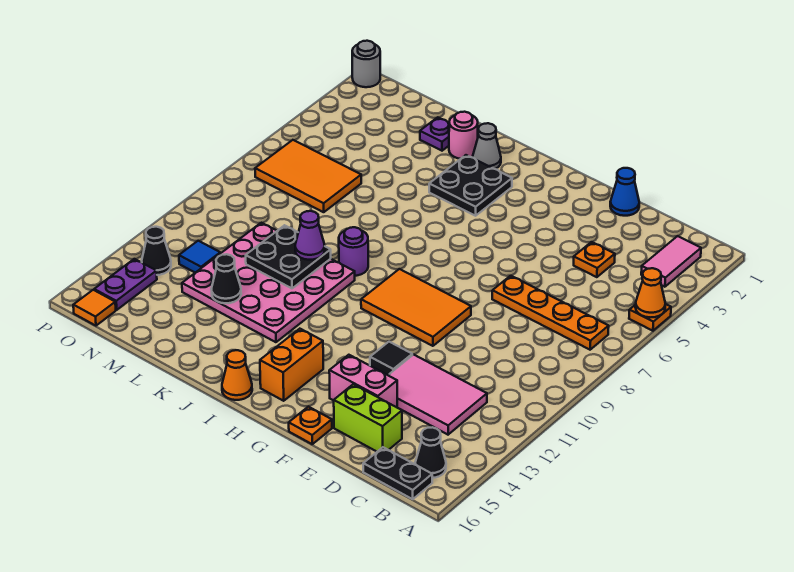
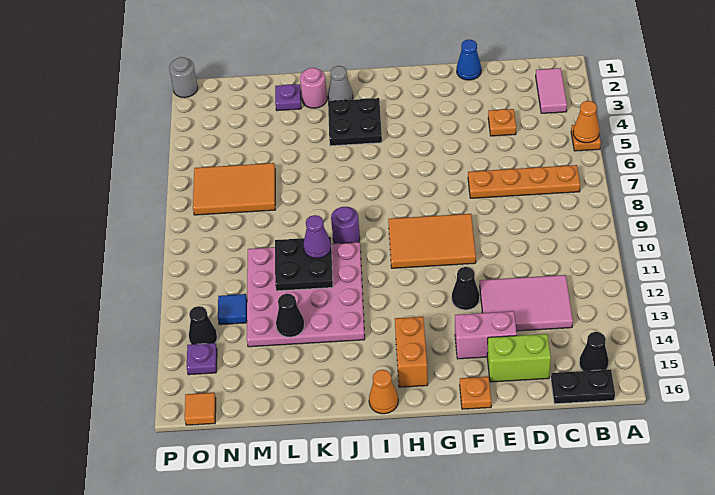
black tile F12 level 1 -> black cone F12 level 1
purple plate O14:O15 level 1 -> purple plate O14 level 1

